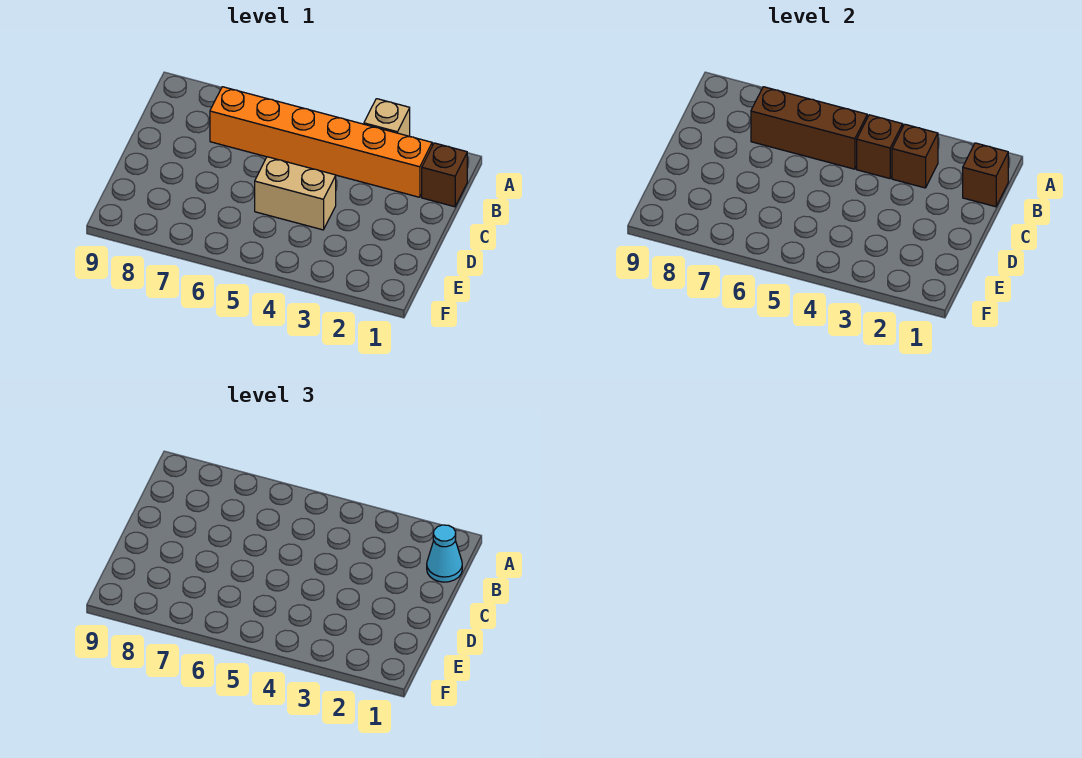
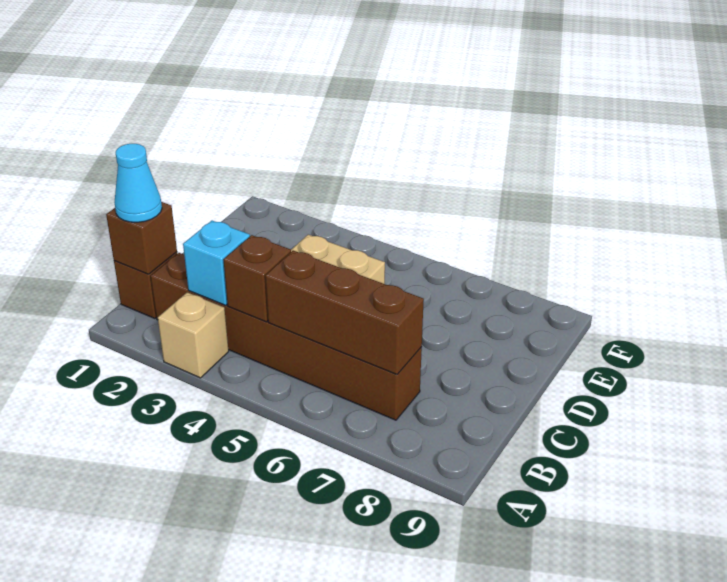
orange brick B2:B7 level 1 -> brown brick B2:B7 level 1
brown brick B3 level 2 -> cyan brick B3 level 2

